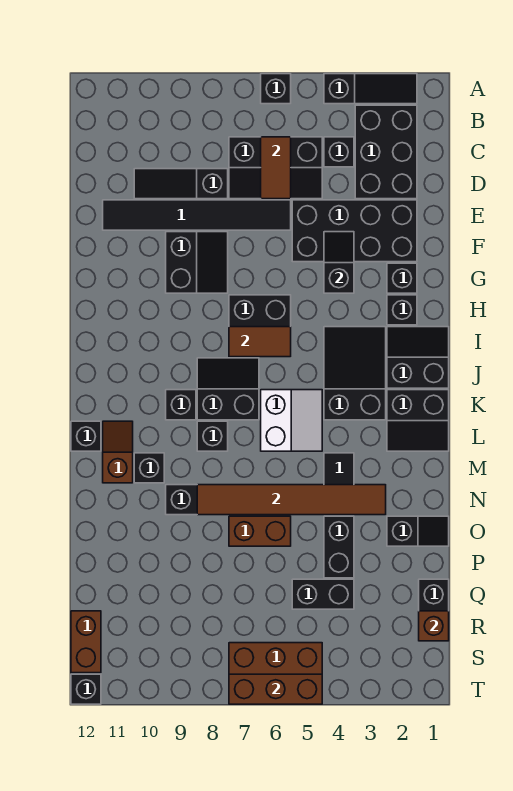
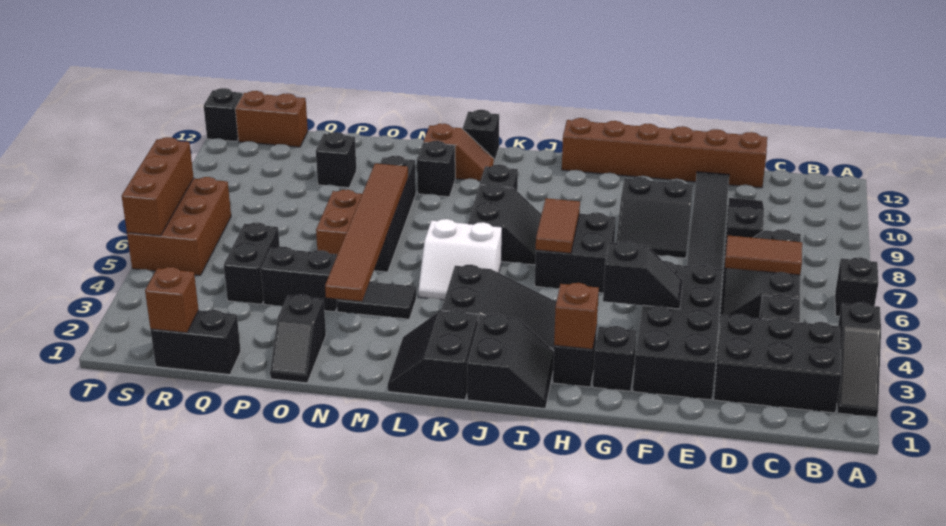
none -> brown brick D12:I12 level 1
none -> brown brick H2 level 2
black brick L8 level 1 -> black brick P10 level 1

